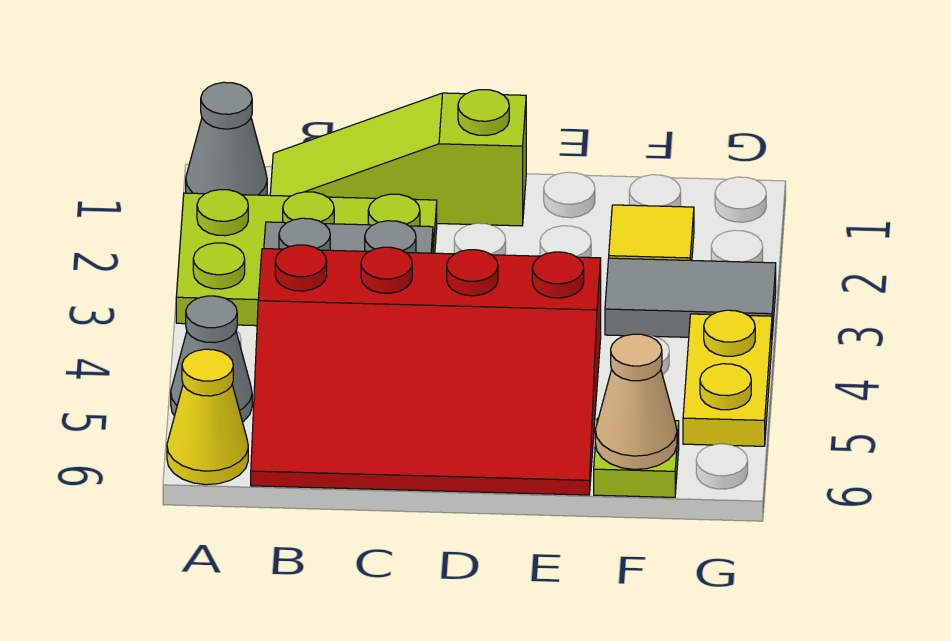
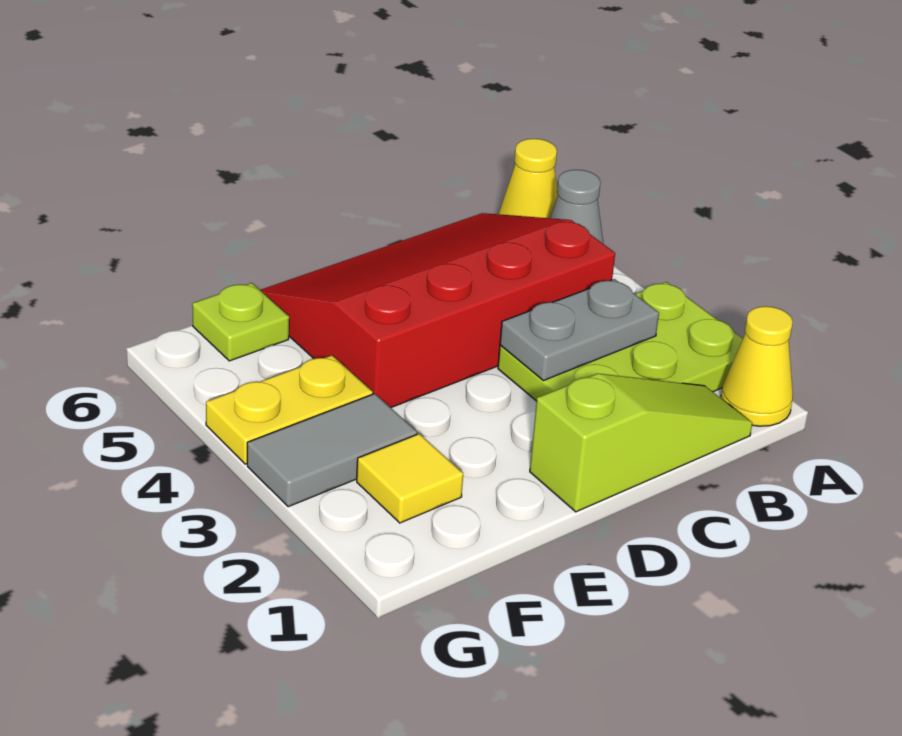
grey cone A1 level 1 -> yellow cone A1 level 1
tan cone F6 level 2 -> none
yellow plate G4:G5 level 1 -> yellow plate F4:G4 level 1

